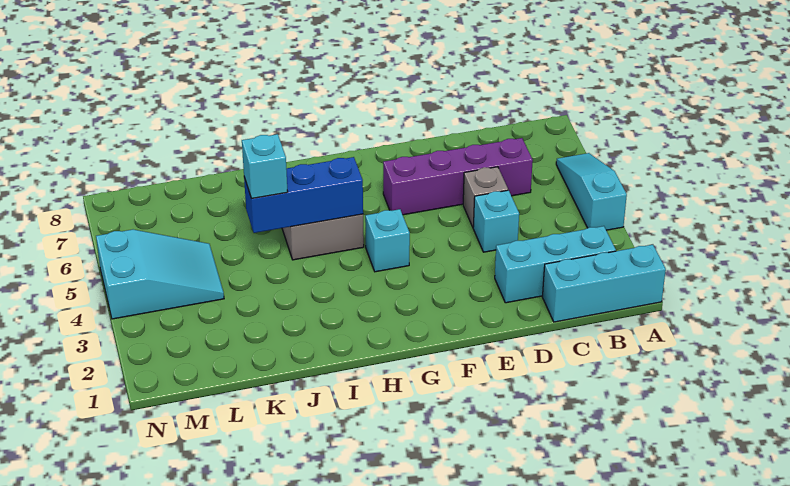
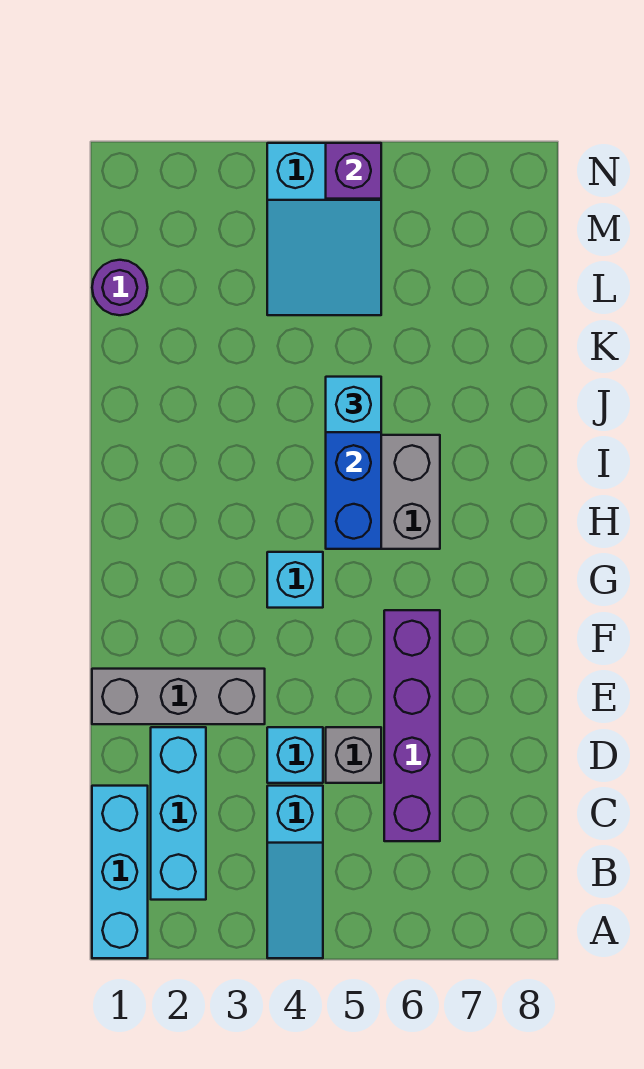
cyan slope A4:A6 level 1 top 4 -> cyan slope A4:C4 level 1 top C
none -> grey brick E1:E3 level 1
none -> purple round brick L1 level 1
none -> purple brick N5 level 2

